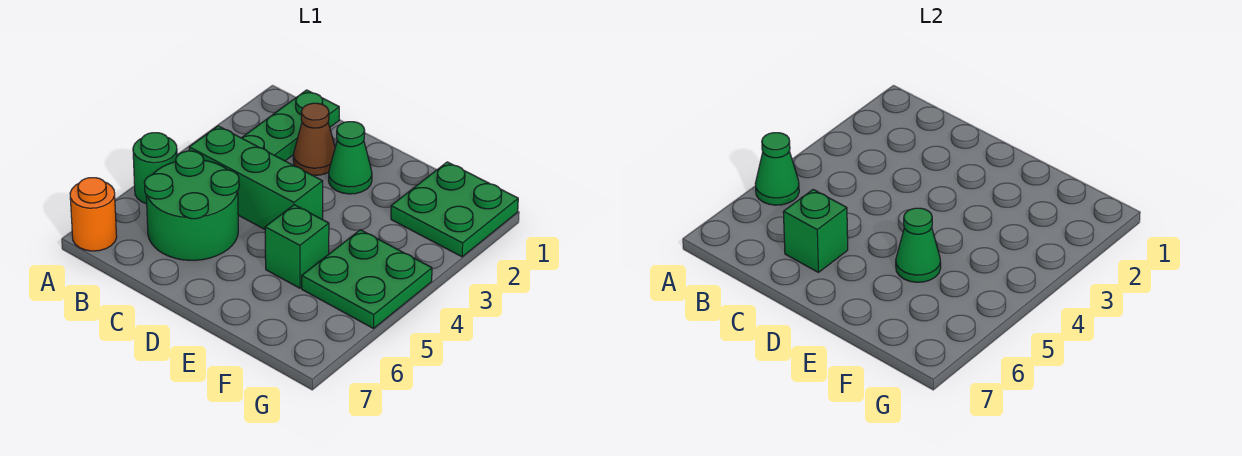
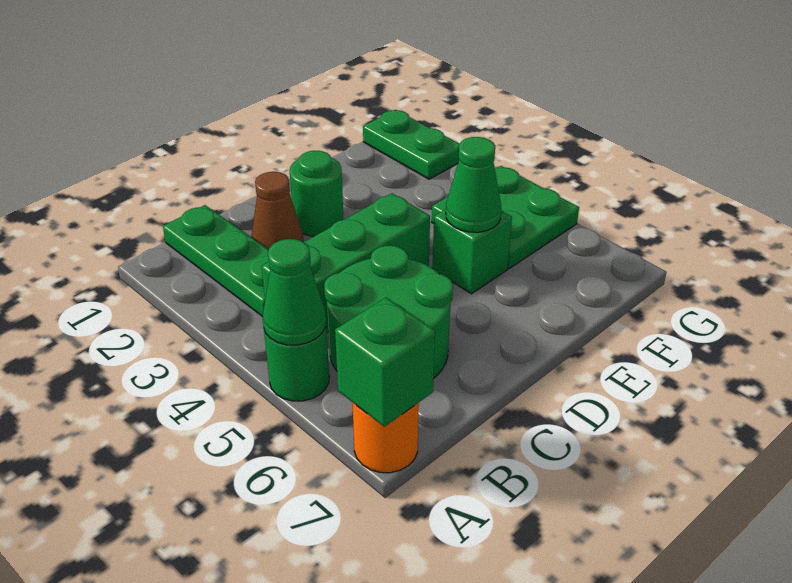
green brick C6 level 2 -> green brick A7 level 2
green cone D2 level 1 -> green round brick D2 level 1
green plate F1:G2 level 1 -> green plate G1:G2 level 1

